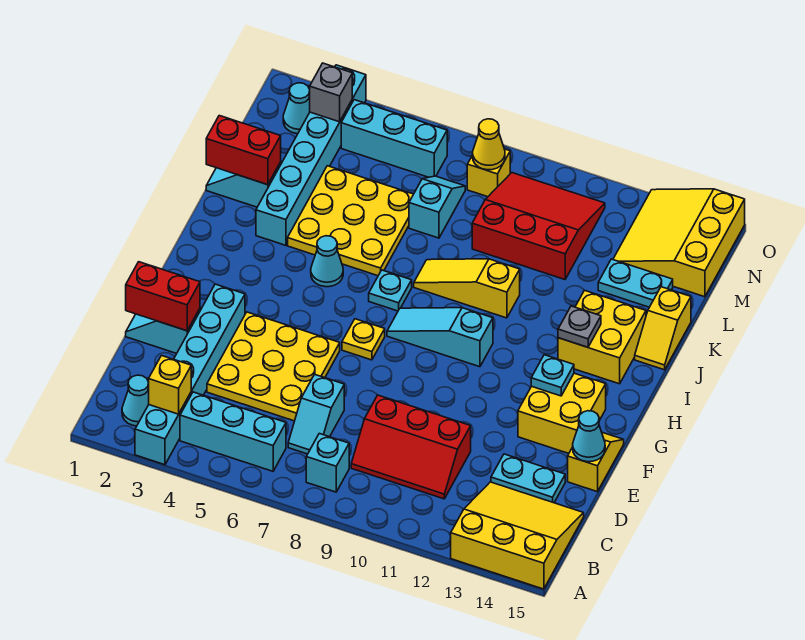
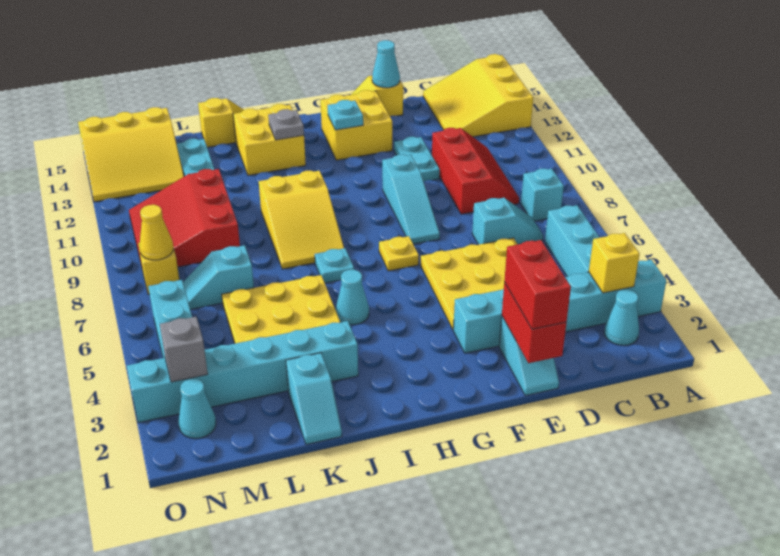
cyan plate D13:D14 level 1 -> cyan plate E11:E12 level 1
cyan slope H8:H10 level 1 top 10 -> cyan slope F8:F10 level 1 top 10
yellow slope J8:J10 level 1 top 10 -> yellow slope I8:J10 level 1 top 10
red brick K1:K2 level 2 -> red brick E1:E2 level 3

